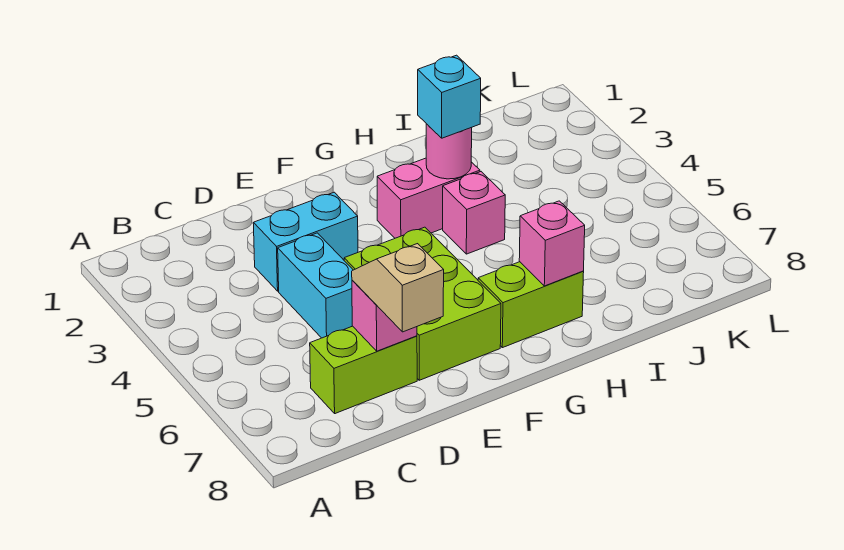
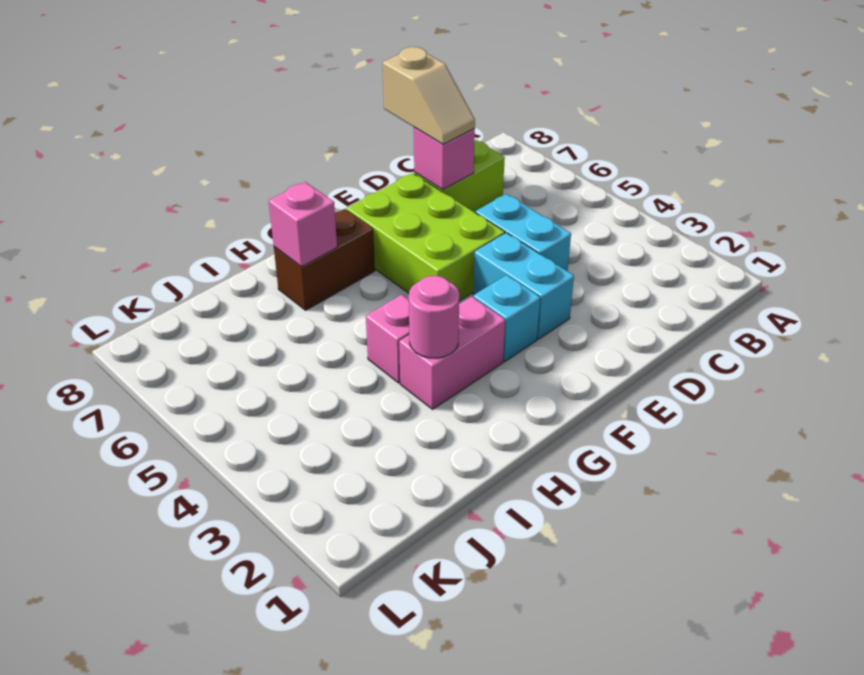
cyan brick D3:E3 level 1 -> cyan brick E3:E4 level 1
lime brick G7:H7 level 1 -> brown brick G7:H7 level 1
cyan brick H3 level 3 -> cyan brick F3 level 1

